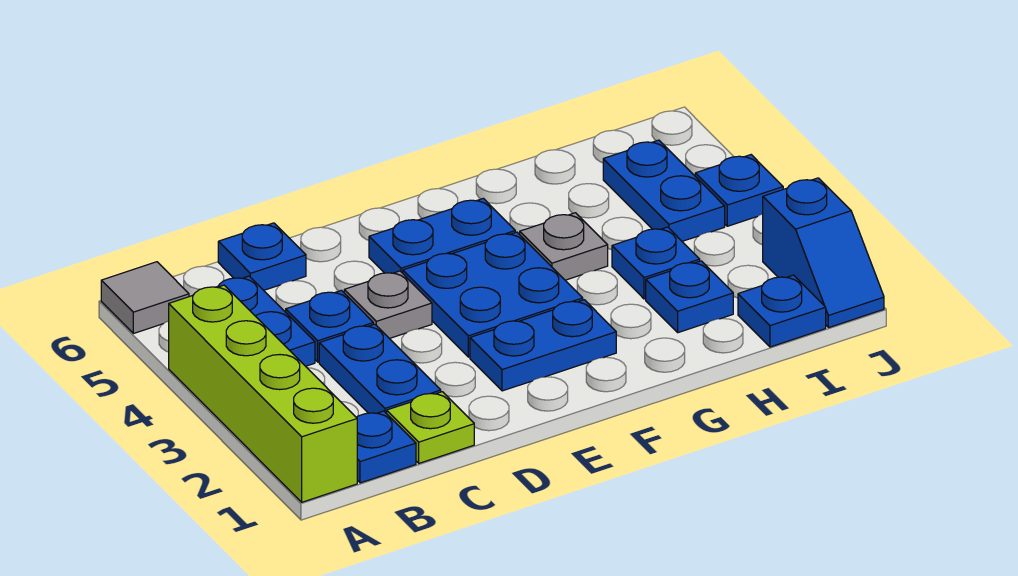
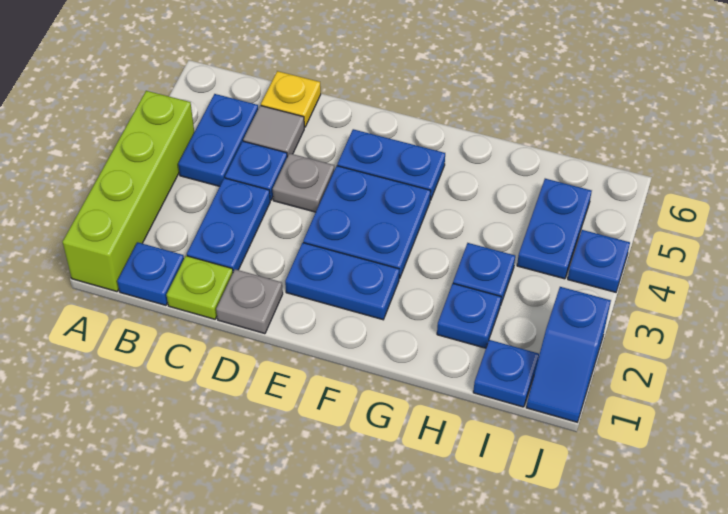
grey tile A6 level 1 -> grey tile C5 level 1
blue plate C6 level 1 -> yellow plate C6 level 1
grey plate G4 level 1 -> grey plate D1 level 1

